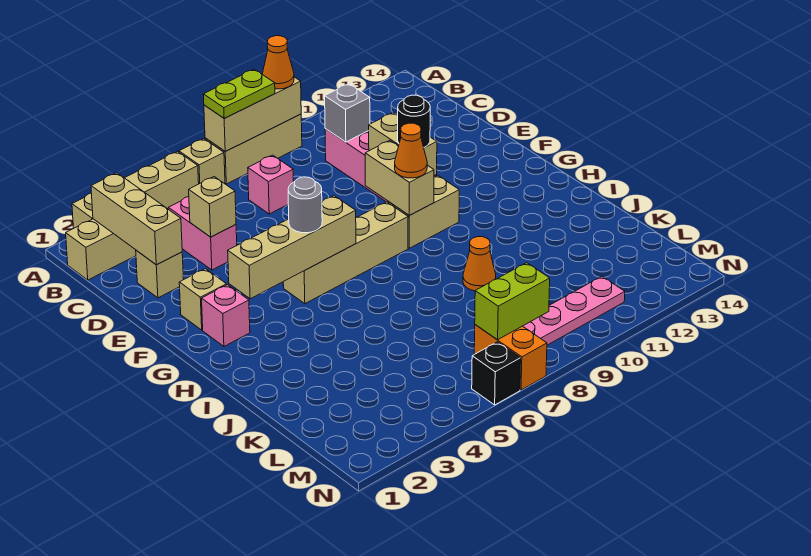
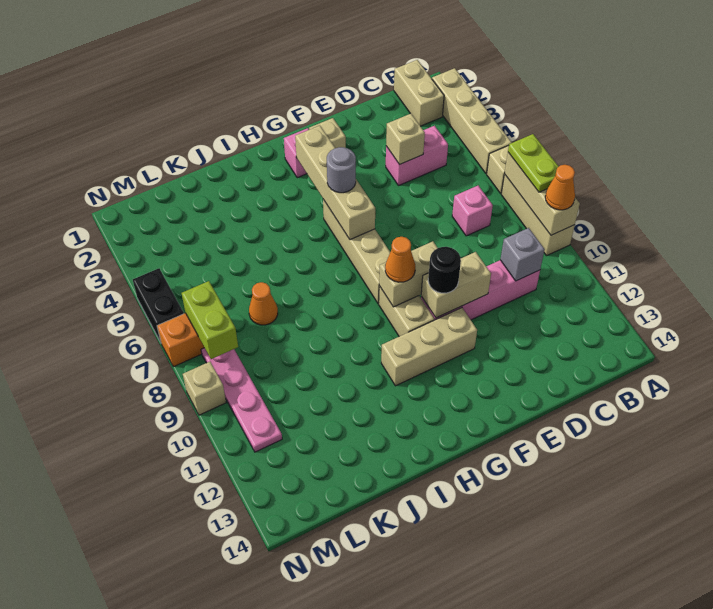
tan brick B2:D2 level 2 -> tan brick F11:H11 level 1
tan brick D2 level 1 -> tan brick N9 level 1
orange cone J9 level 1 -> orange cone K7 level 1
black brick N6 level 1 -> black brick N5:N6 level 1

